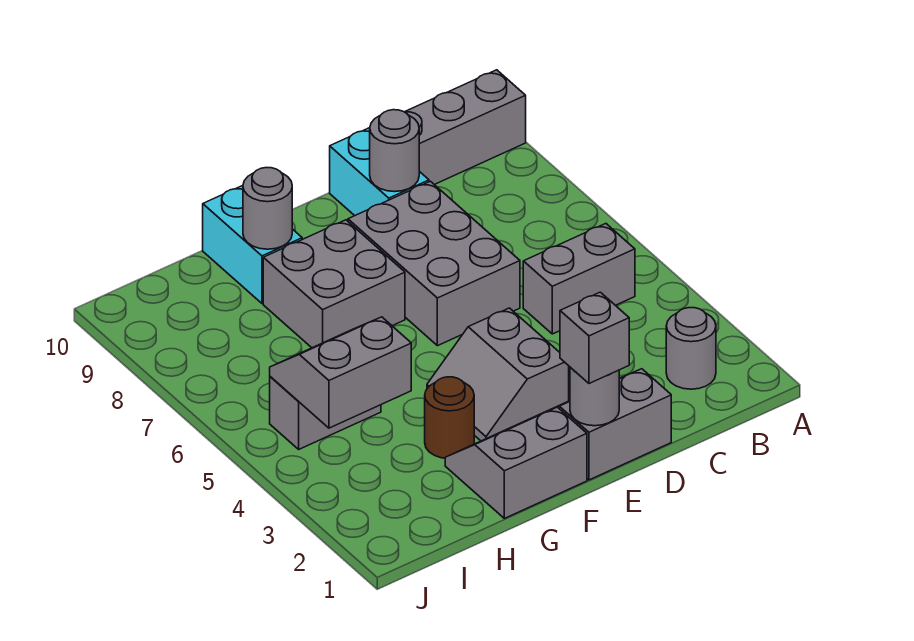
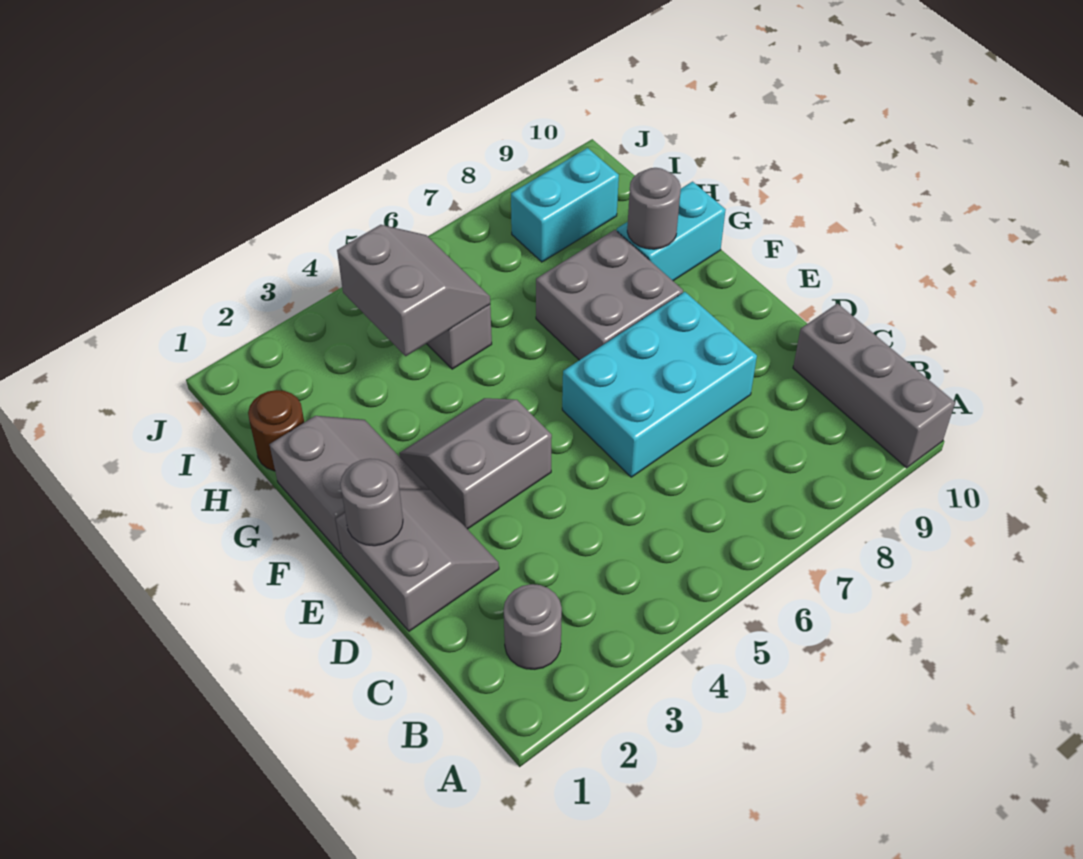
grey brick B5:C5 level 1 -> none
grey brick D6:E8 level 1 -> cyan brick D6:E8 level 1
cyan brick D9:D10 level 1 -> cyan brick I8:I9 level 1
grey round brick D9 level 2 -> none
grey brick E1 level 3 -> none
brown round brick G3 level 1 -> brown round brick H1 level 1

